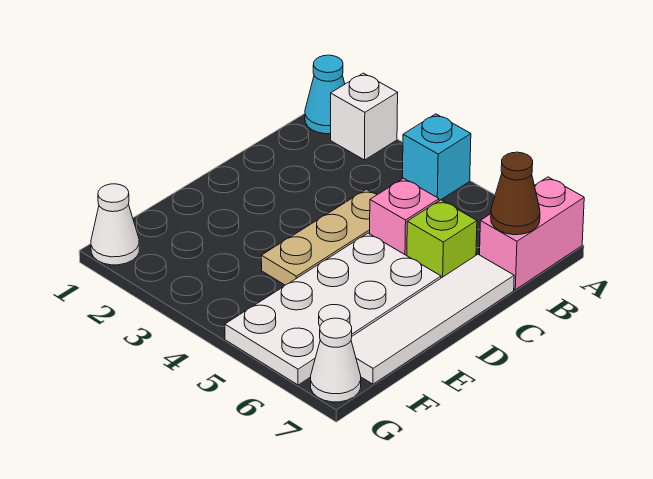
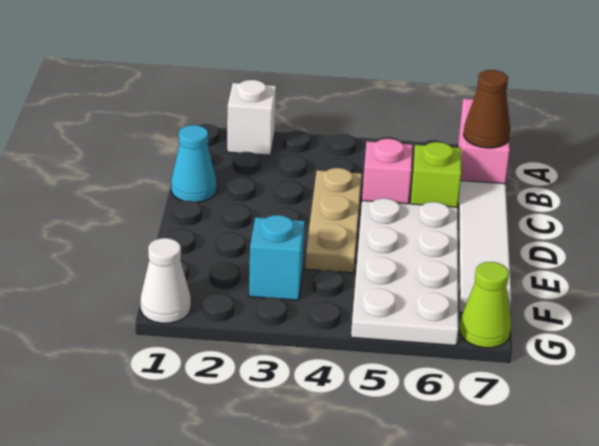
cyan cone A1 level 1 -> cyan cone C1 level 1
cyan brick A4 level 1 -> cyan brick F3 level 1
white cone G7 level 1 -> lime cone G7 level 1

